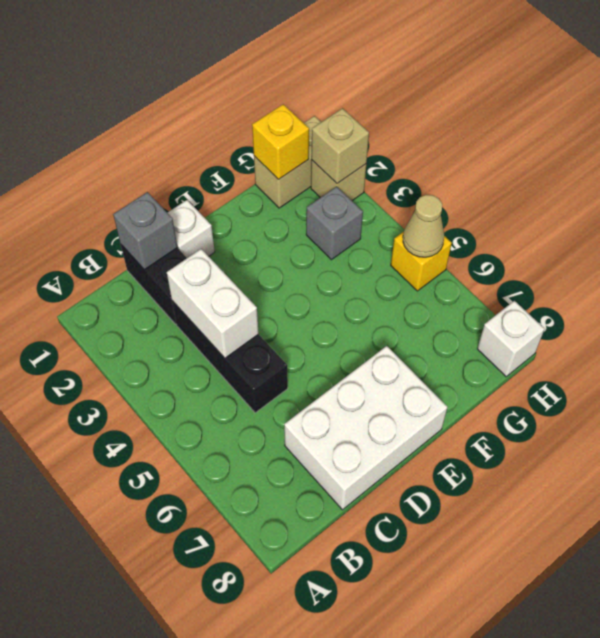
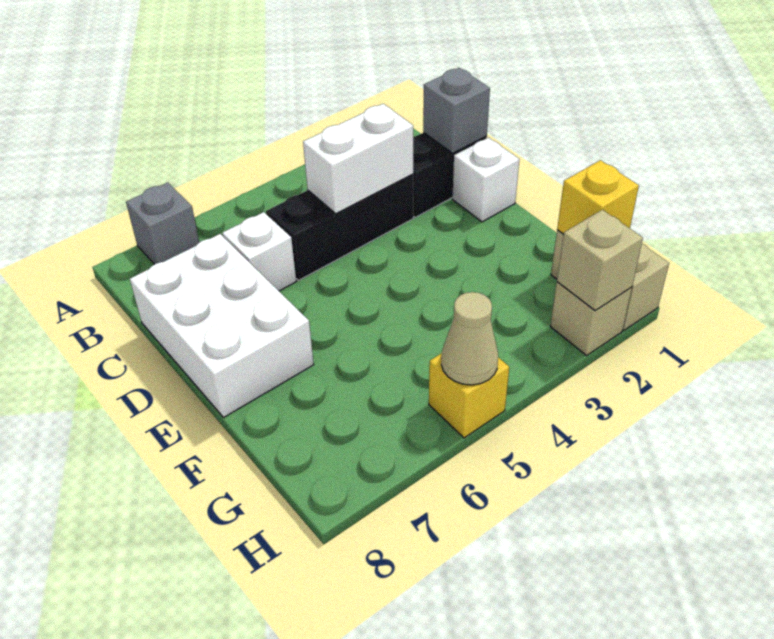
grey brick G3 level 1 -> grey brick A7 level 1
white brick H8 level 1 -> white brick C6 level 1

